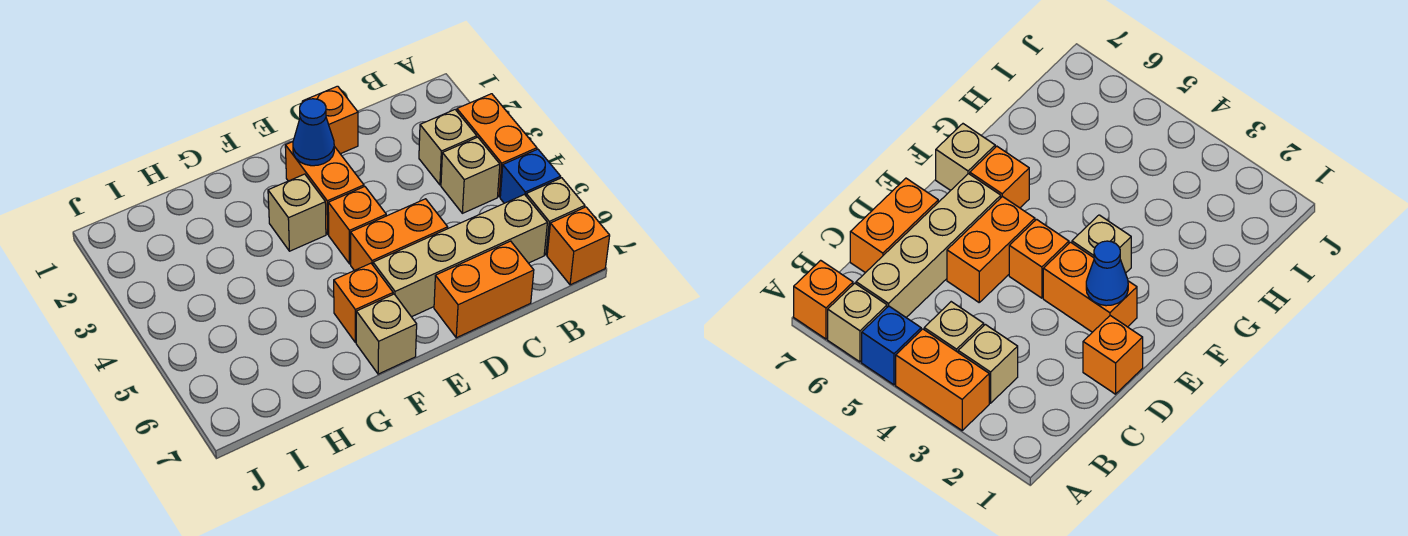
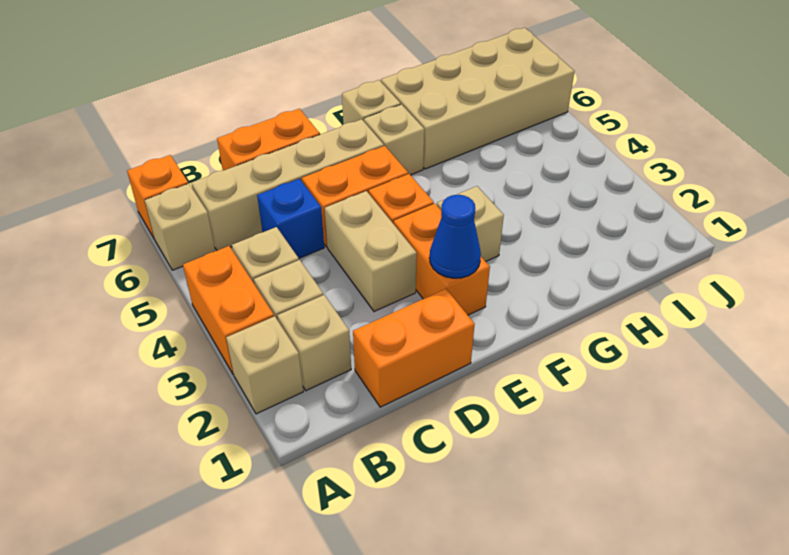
none -> tan brick A2 level 1
blue brick A5 level 1 -> blue brick C5 level 1
none -> tan brick B2 level 1
orange brick D1 level 1 -> orange brick C1:D1 level 1
none -> tan brick D3:D4 level 1
orange brick F6 level 1 -> tan brick F6 level 1
none -> tan brick G6:J7 level 1

